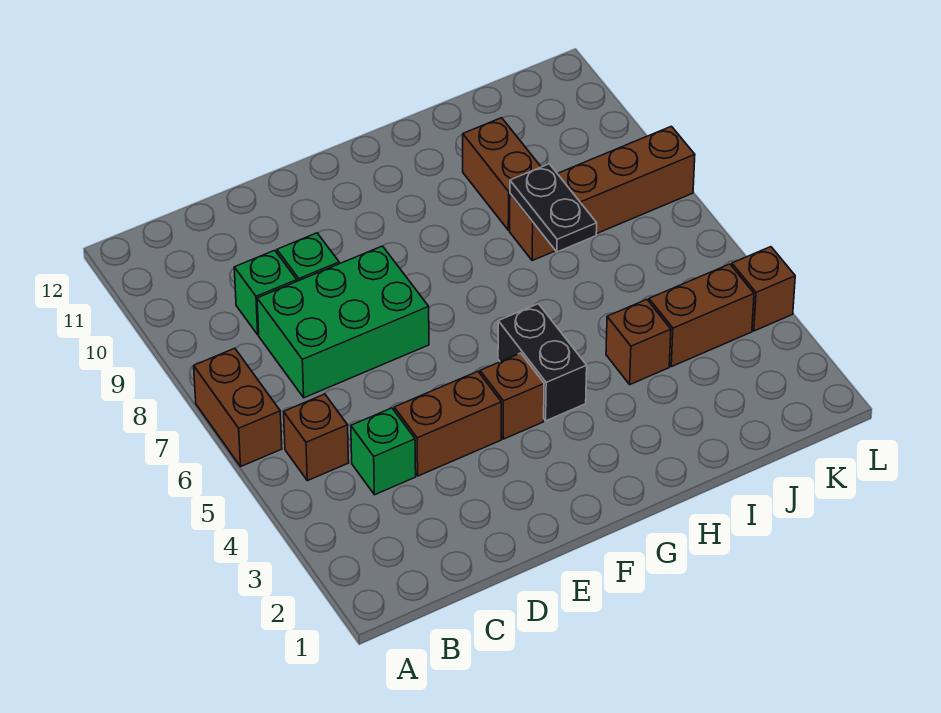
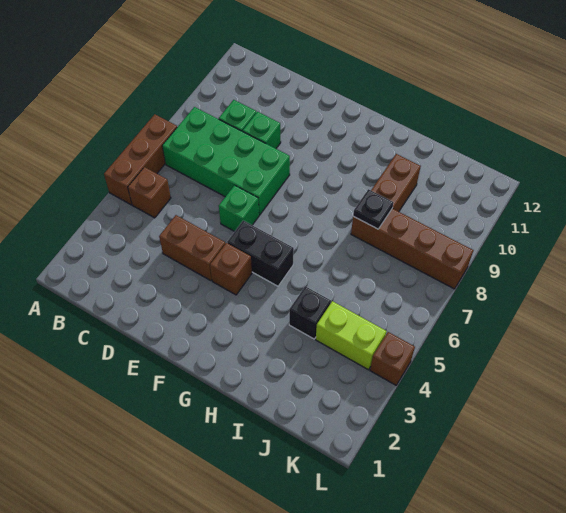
brown brick A6:A7 level 1 -> brown brick A5:A7 level 1
green brick C4 level 1 -> green brick E6 level 1
green brick C7:E8 level 1 -> green brick B7:E8 level 1
black brick G4:G5 level 1 -> black brick F5:G5 level 1
brown brick I4 level 1 -> black brick I4 level 1
black plate I7:I8 level 2 -> black plate I8 level 2
brown brick J4:K4 level 1 -> lime brick J4:K4 level 1

